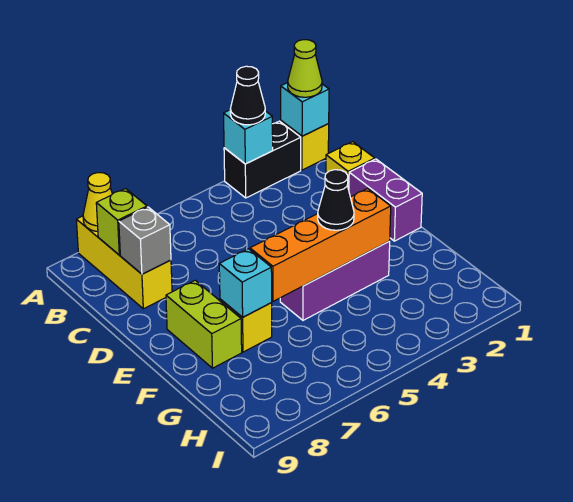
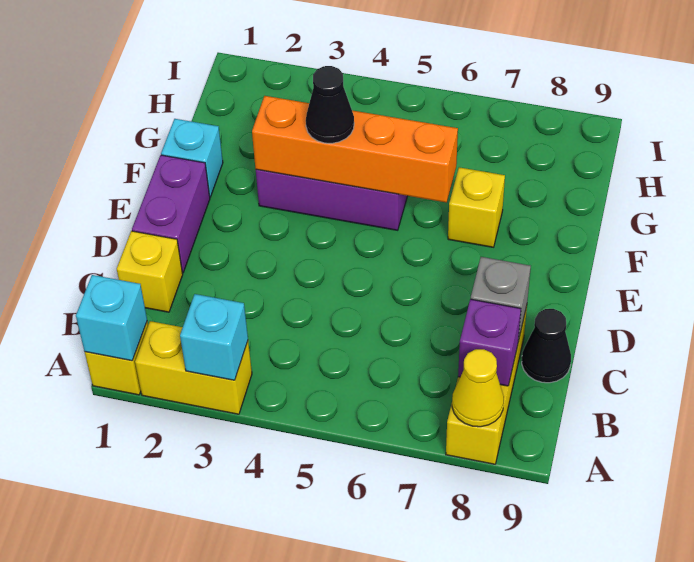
lime cone A1 level 3 -> none
black brick A2:A3 level 1 -> yellow brick A2:A3 level 1
black cone A3 level 3 -> black cone C9 level 1
lime brick B8 level 2 -> purple brick B8 level 2
lime brick E8:F8 level 1 -> none
cyan brick F7 level 2 -> cyan brick F1 level 1

